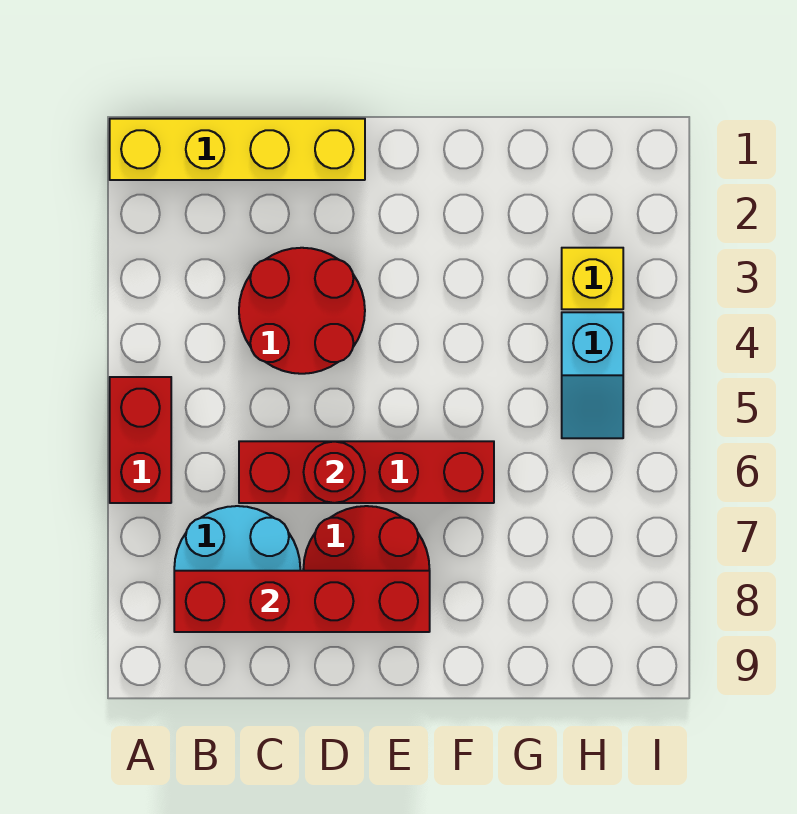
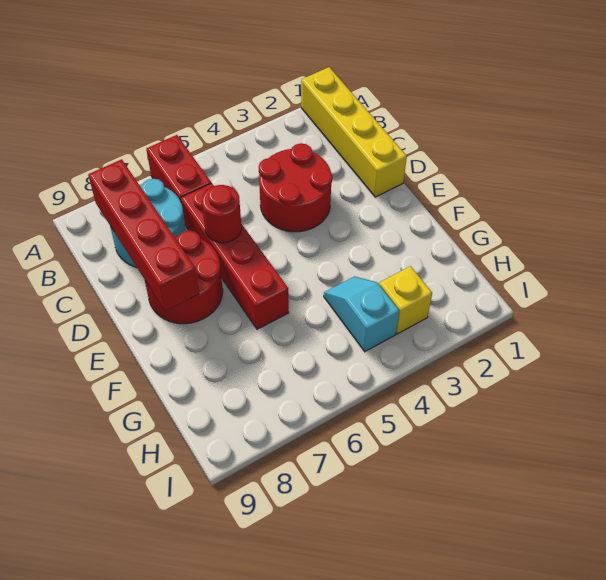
red brick A5:A6 level 1 -> red brick A6:B6 level 1
cyan slope H4:H5 level 1 top 4 -> cyan slope G4:H4 level 1 top H

